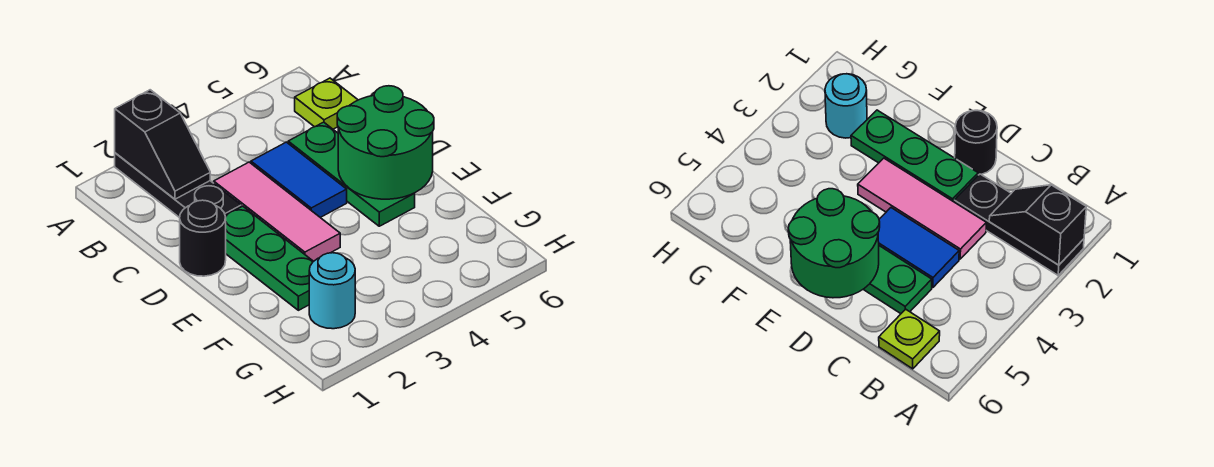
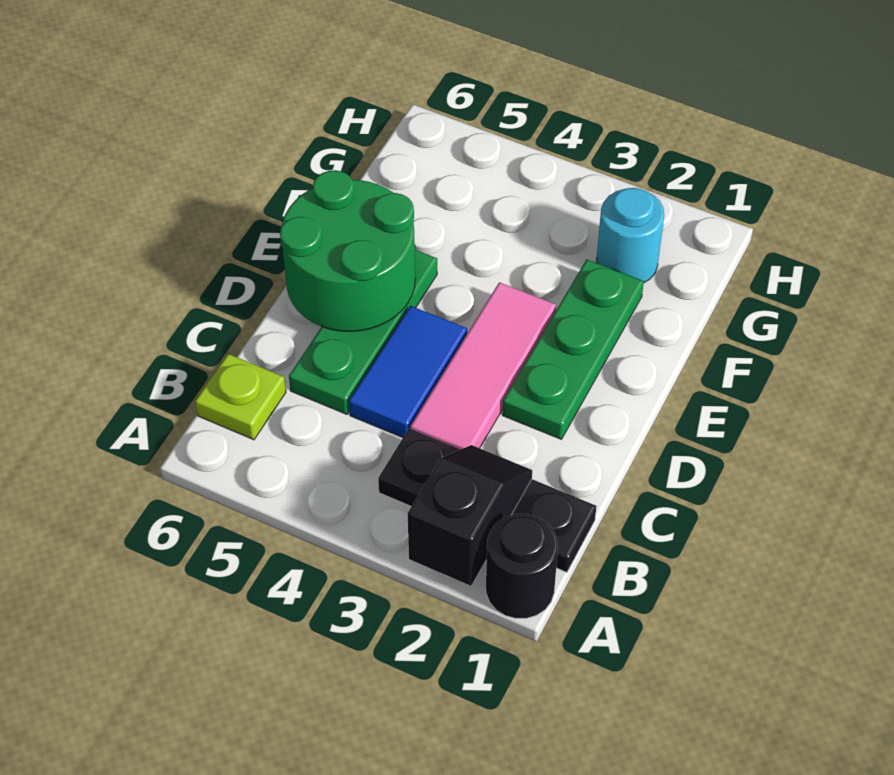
black plate A2:C2 level 1 -> black plate B1:B3 level 1
black round brick D1 level 1 -> black round brick A1 level 1

